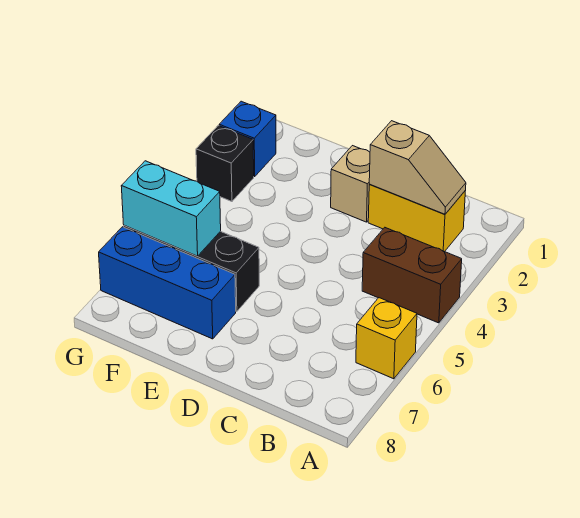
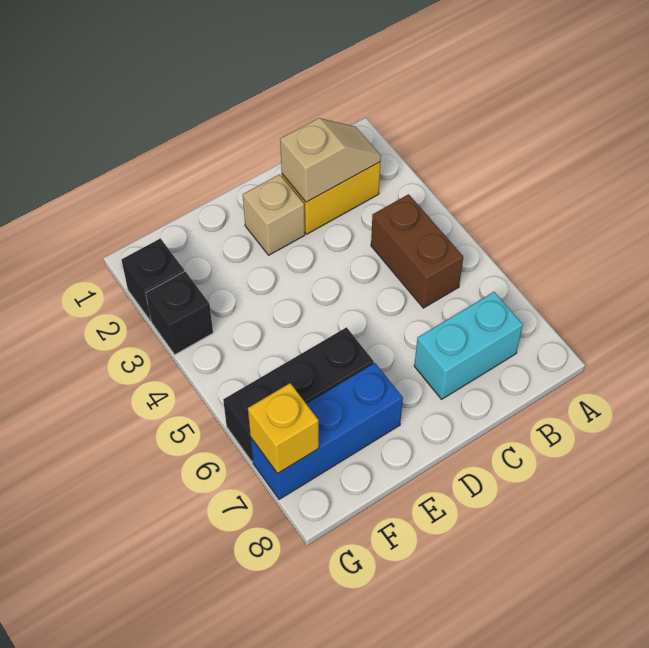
brown brick A4:B4 level 1 -> brown brick B4:B5 level 1
yellow brick A6 level 1 -> yellow brick G7 level 2
cyan brick F6:G6 level 2 -> cyan brick B7:C7 level 1
blue brick G2 level 1 -> black brick G2 level 1

